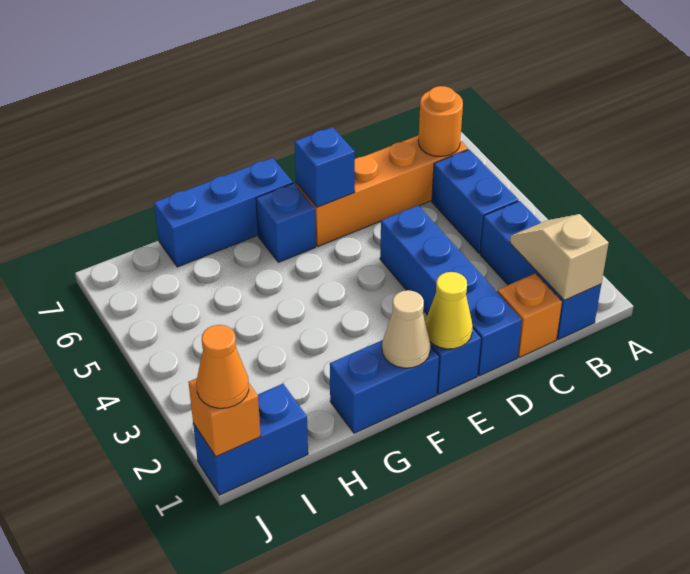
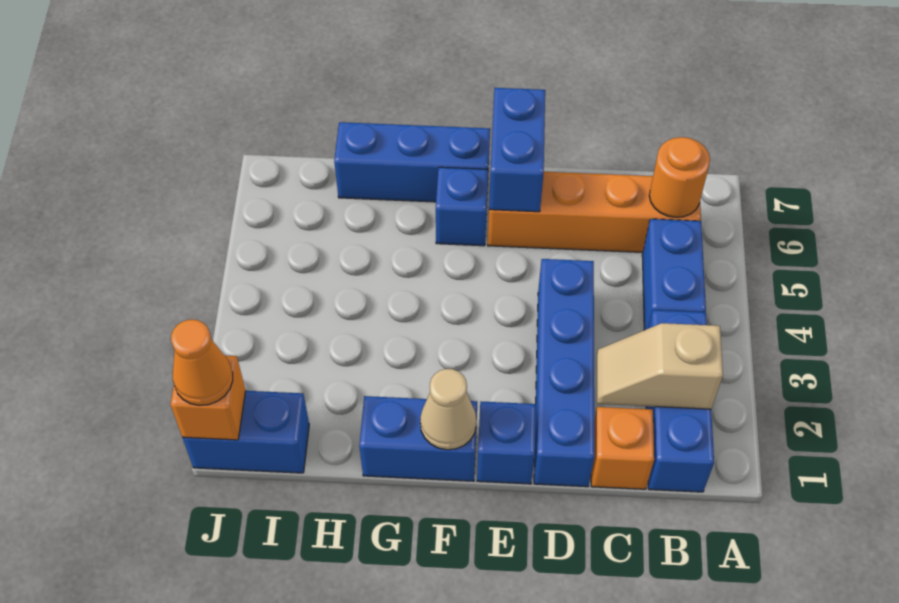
tan slope B1:B2 level 2 top 1 -> tan slope B2:C2 level 2 top B
yellow cone E1 level 2 -> none
blue brick E6 level 2 -> blue brick E6:E7 level 2

